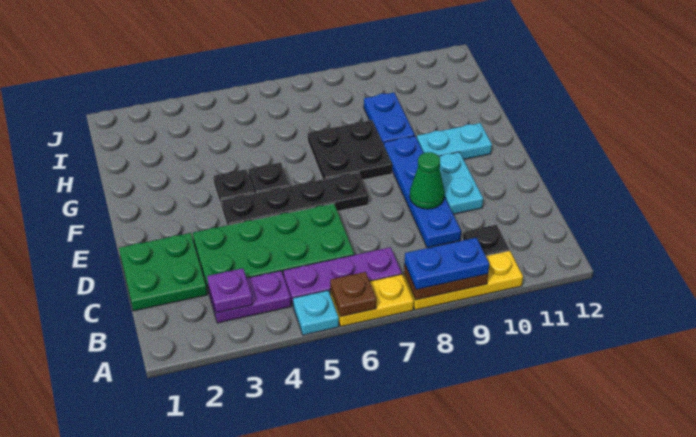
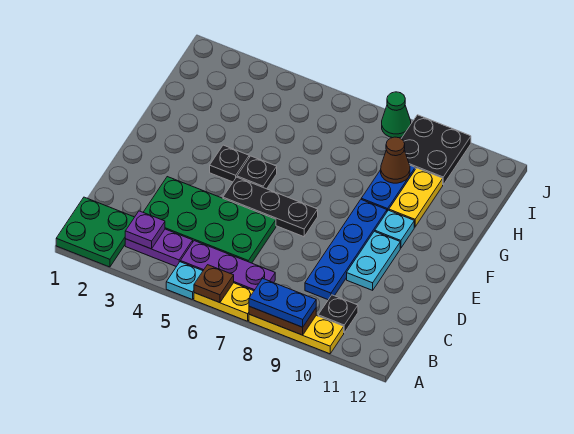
green plate C1:D2 level 1 -> green plate A1:B2 level 1
green cone D9 level 2 -> green cone J8 level 1
black plate E4:E7 level 1 -> black plate E5:E7 level 1
black plate F7:G8 level 1 -> black plate I9:J10 level 1
cyan plate F10:F11 level 1 -> cyan plate F10 level 1
none -> yellow plate G10:H10 level 1
none -> brown cone H9 level 2

